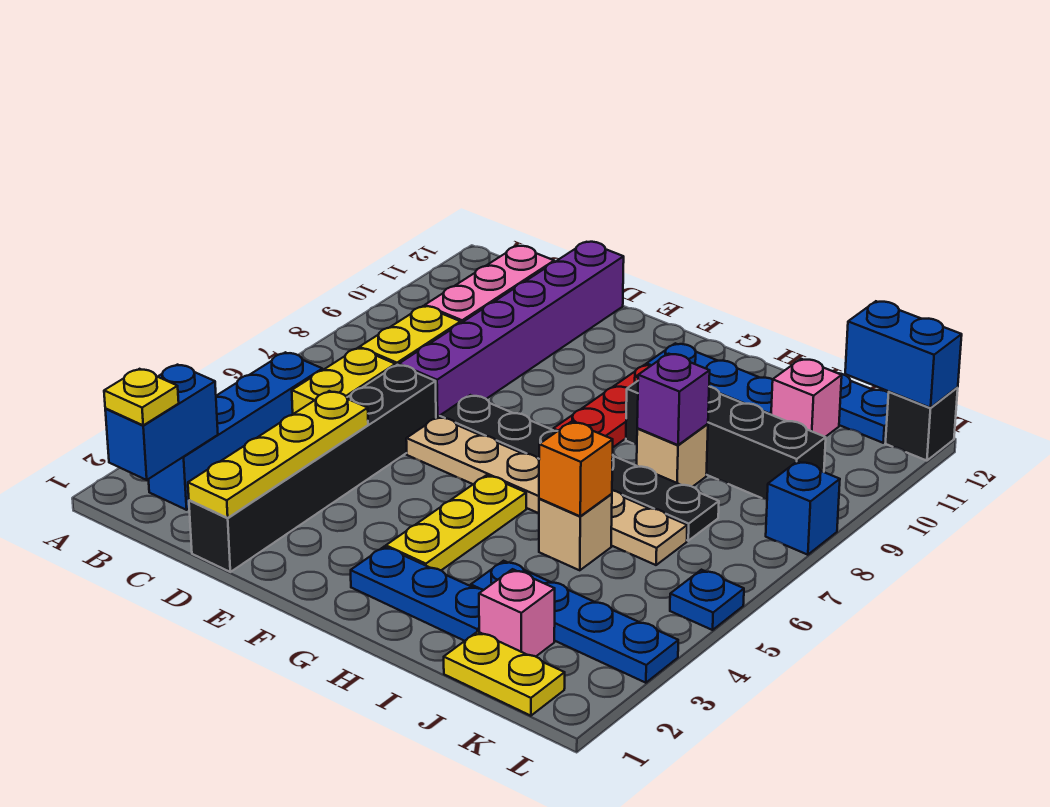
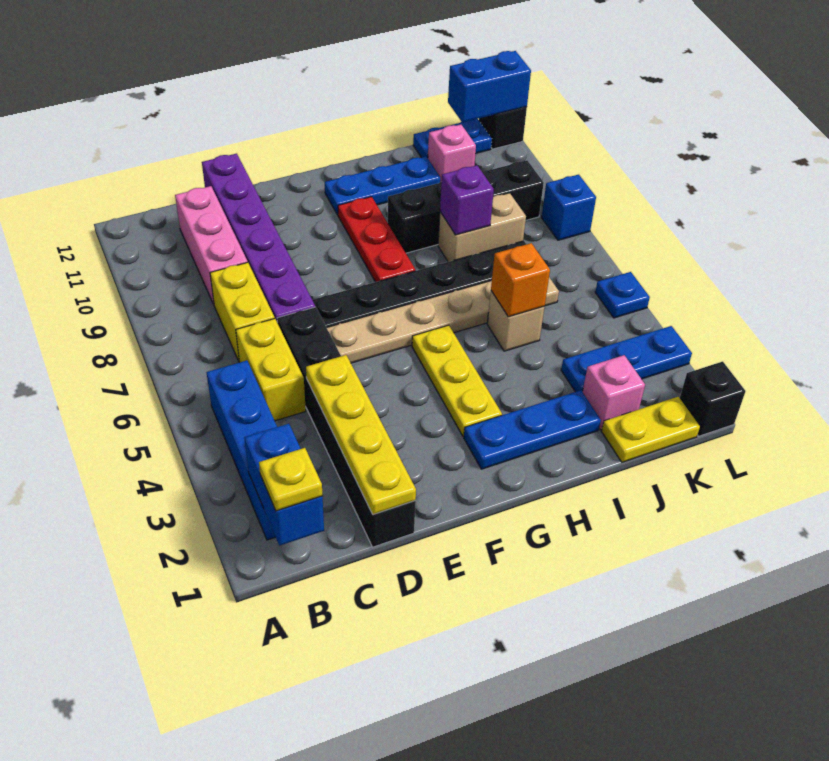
blue plate I3:L3 level 1 -> blue plate J3:L3 level 1
tan brick I8 level 1 -> tan brick I8:J8 level 1
none -> black brick L1 level 1

